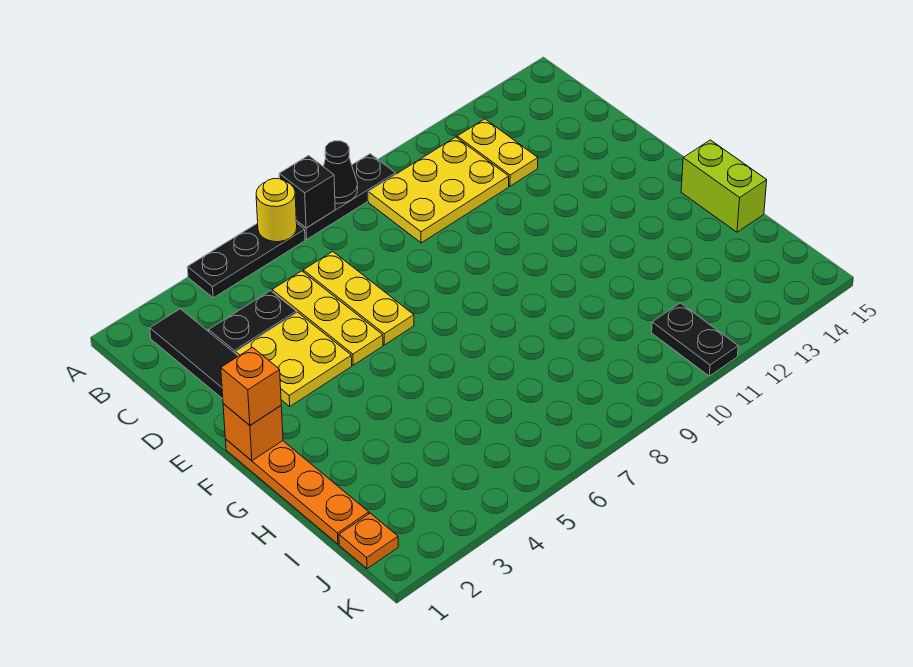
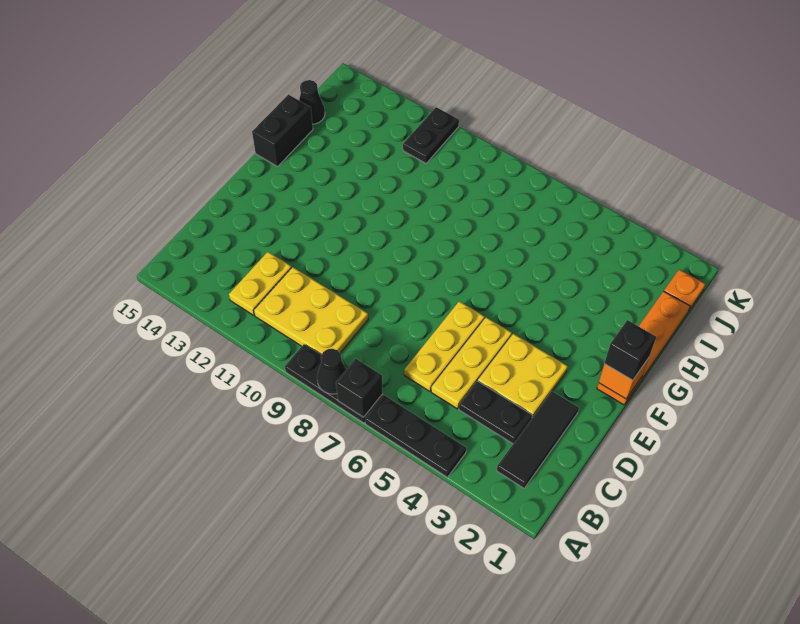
yellow round brick A6 level 2 -> none
orange brick F1 level 3 -> black brick F1 level 3
lime brick G15:H15 level 1 -> black brick G15:H15 level 1
none -> black cone I15 level 1

